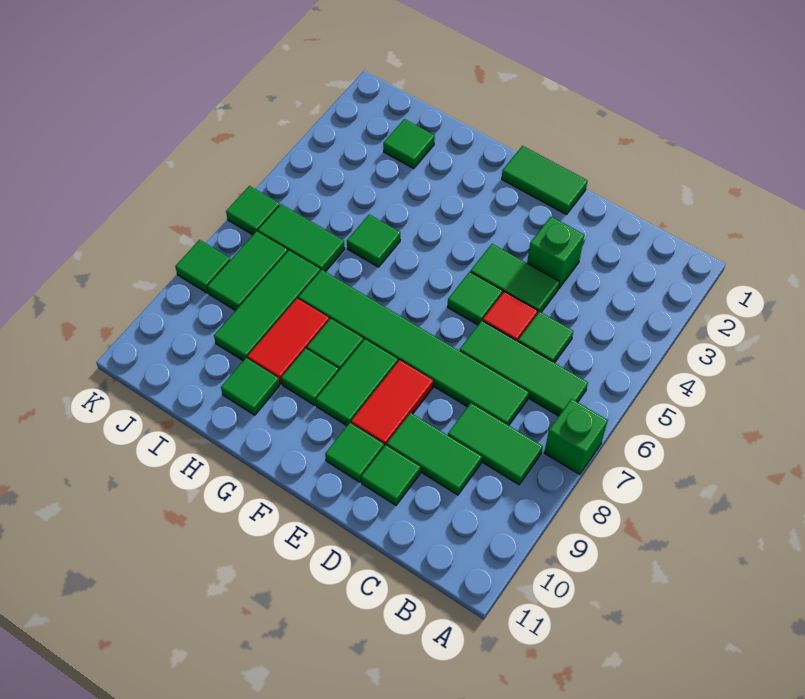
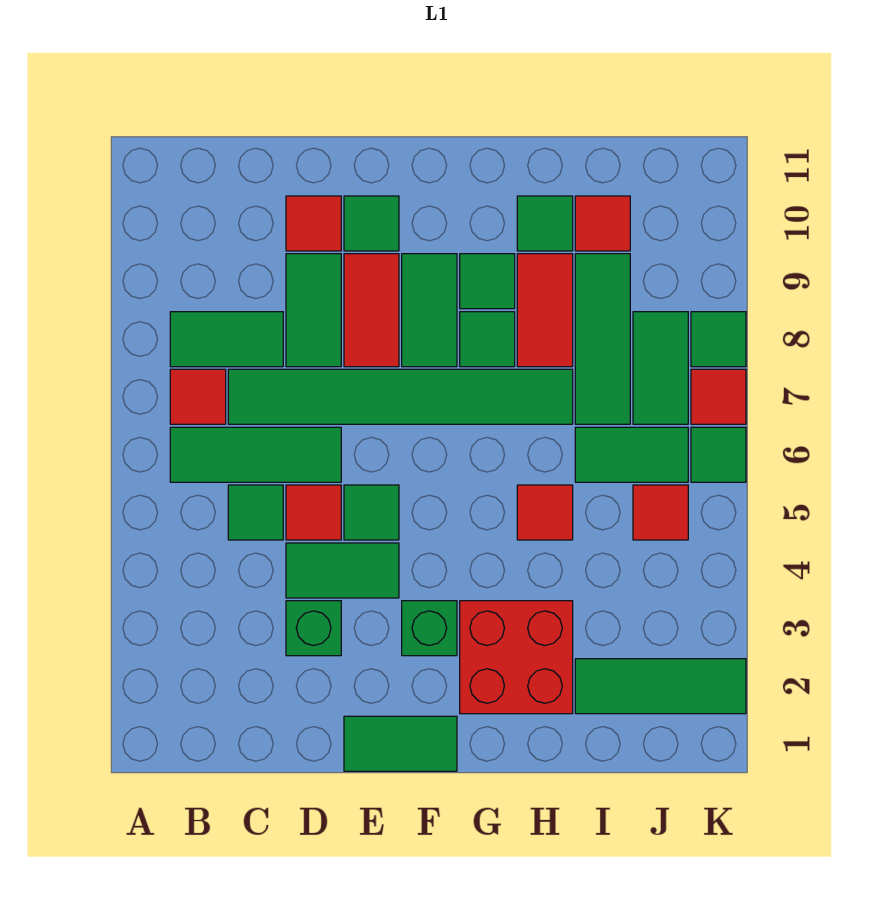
green brick A7 level 1 -> green brick F3 level 1
none -> red tile B7 level 1
green tile C9:D9 level 1 -> green tile D8:D9 level 1
green tile D10 level 1 -> red tile D10 level 1
none -> red brick G2:H3 level 1
green tile H5 level 1 -> red tile H5 level 1
green tile I2 level 1 -> green tile I2:K2 level 1
none -> red tile I10 level 1
none -> red tile J5 level 1
none -> red tile K7 level 1

